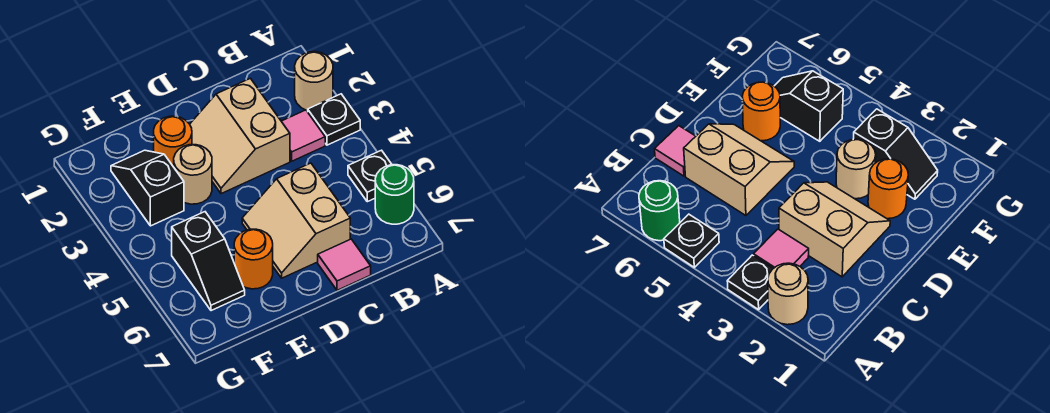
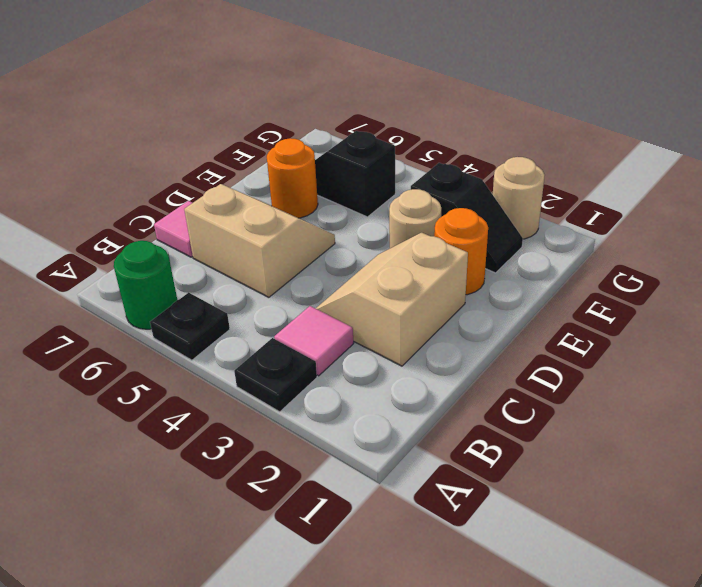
tan round brick A2 level 1 -> tan round brick G2 level 1
tan slope C2:D3 level 1 top C -> tan slope C2:D3 level 1 top 2

